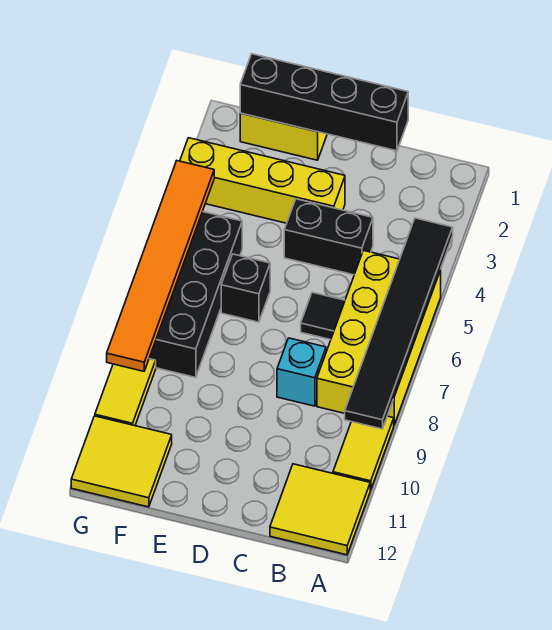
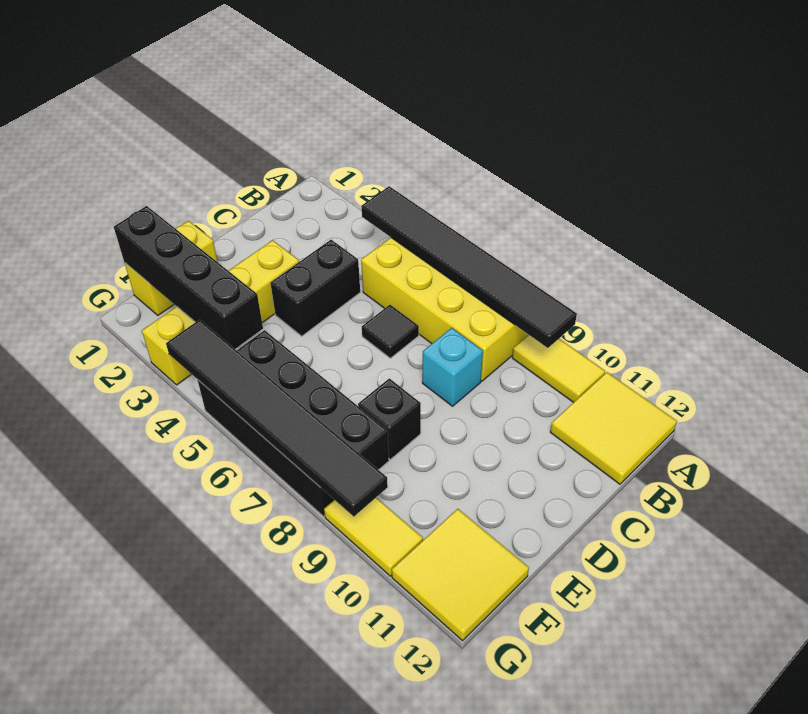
black brick C1:F1 level 2 -> black brick F1:F4 level 2
black brick E6 level 1 -> black brick E8 level 1
orange tile G4:G9 level 2 -> black tile G4:G9 level 2

